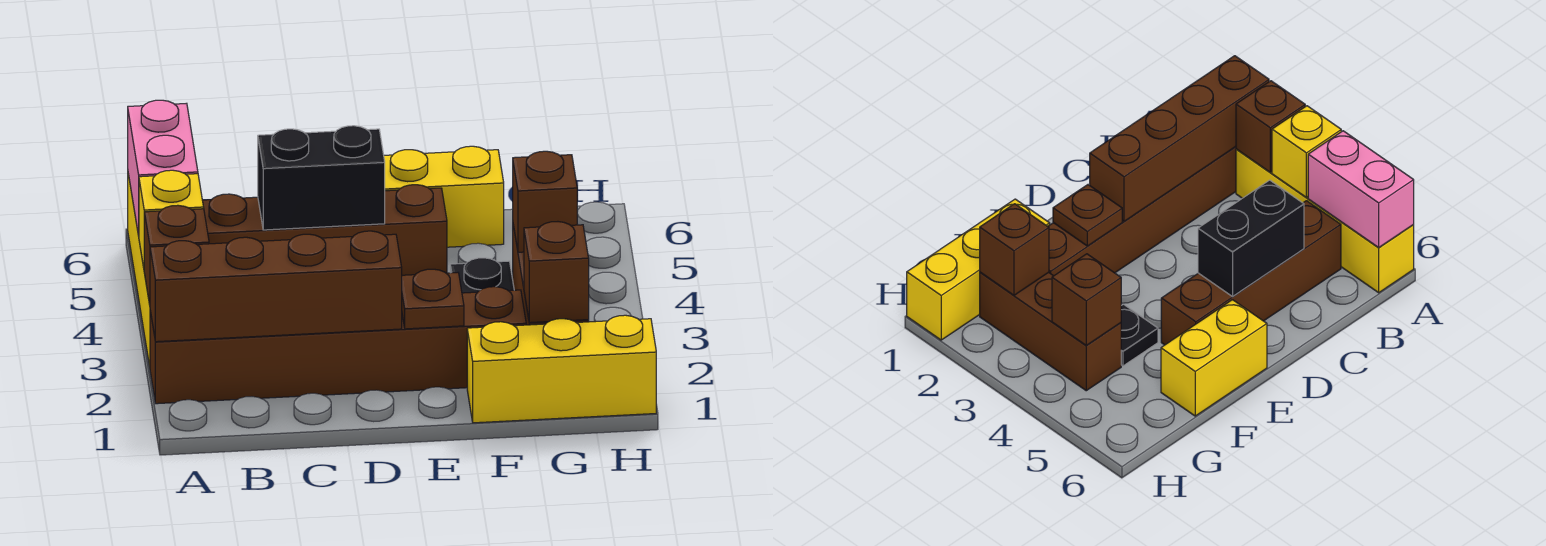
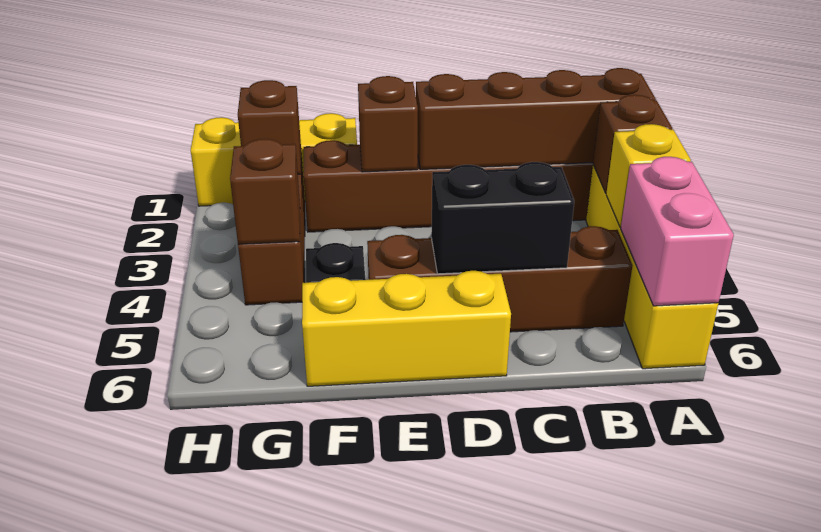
brown plate E2 level 2 -> brown brick E2 level 2
yellow brick E6:F6 level 1 -> yellow brick D6:F6 level 1

